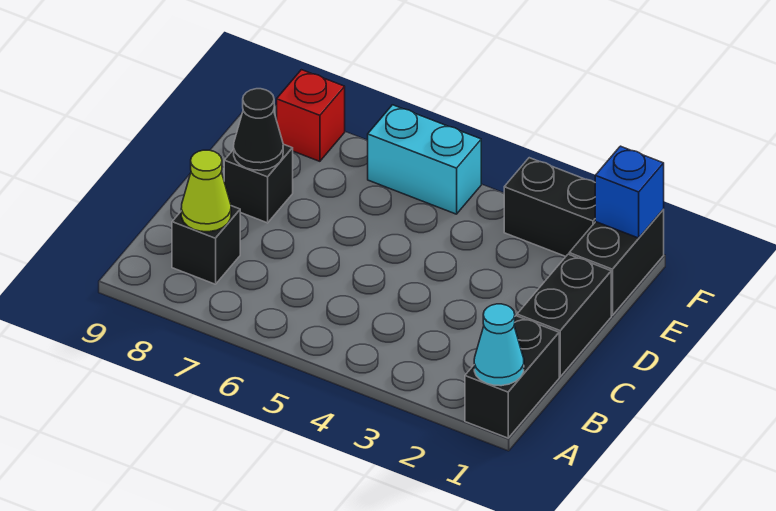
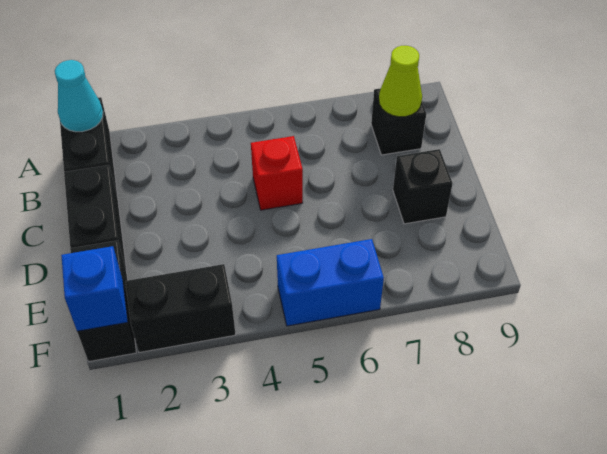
black cone D8 level 2 -> none
cyan brick F5:F6 level 1 -> blue brick F5:F6 level 1
red brick F8 level 1 -> red brick C5 level 1

